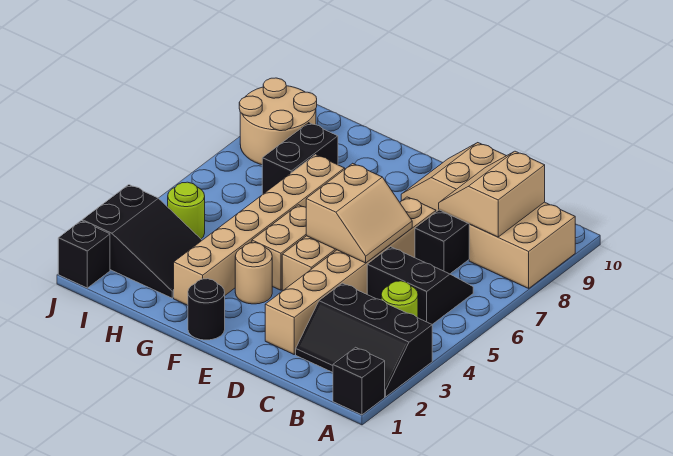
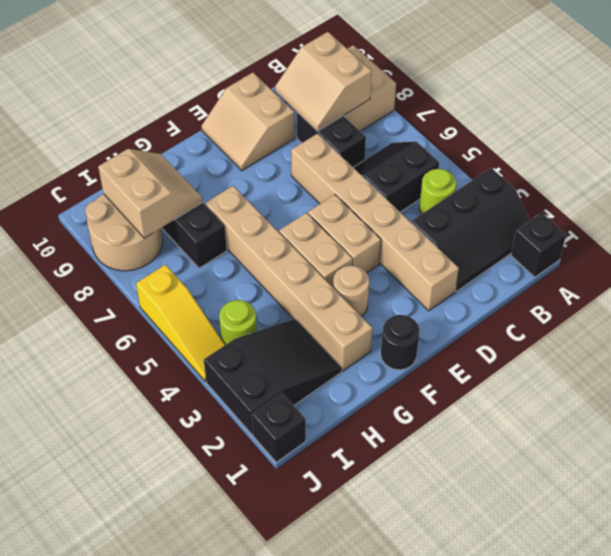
tan slope D5:E6 level 2 top E -> tan slope H8:I9 level 2 top I
none -> yellow slope J4:J6 level 1 top 6

